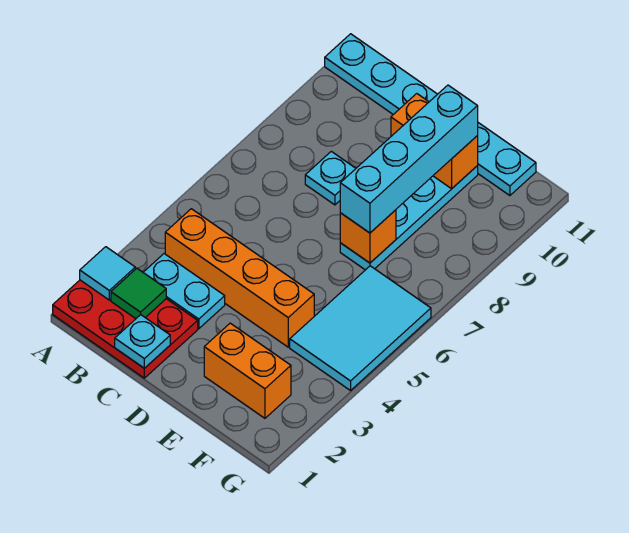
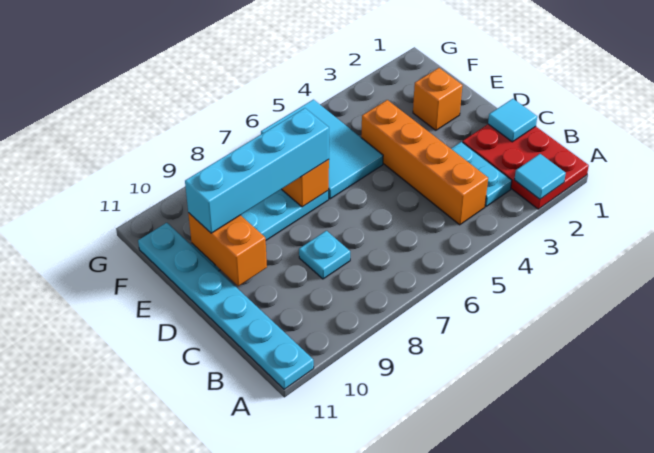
green tile B2 level 2 -> none
cyan plate C1 level 2 -> cyan tile C1 level 2
orange brick E2:F2 level 1 -> orange brick E2 level 1
cyan tile F4:G6 level 1 -> cyan tile E5:G6 level 1

